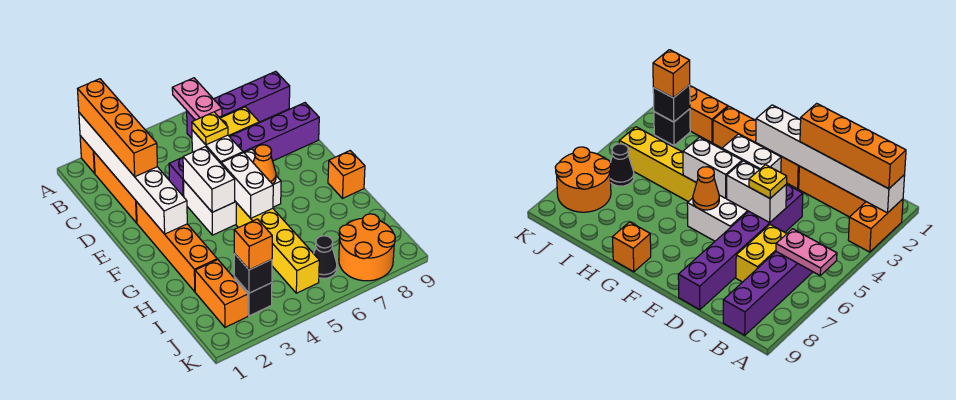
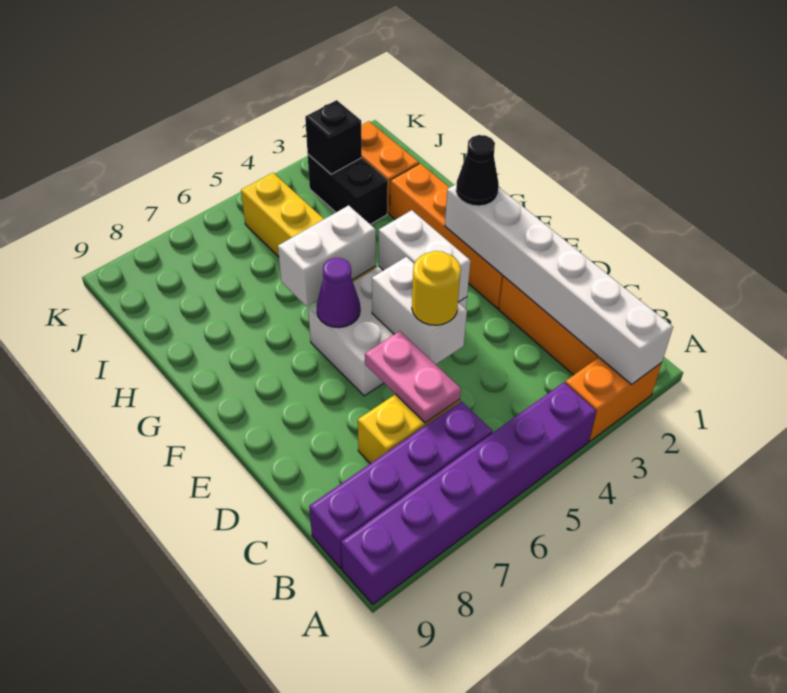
orange brick A2:D2 level 3 -> none
pink plate A6:B6 level 2 -> pink plate C6:D6 level 2
purple brick D4:D9 level 1 -> purple brick A4:A9 level 1
yellow plate D5 level 3 -> yellow round brick D5 level 3
white brick F5:G5 level 2 -> white brick G5:G6 level 2
orange cone F6 level 2 -> purple cone F6 level 2
orange brick G9 level 1 -> none
black brick J3 level 1 -> black brick I3:J3 level 1
orange brick J3 level 3 -> none
black cone J6 level 1 -> black cone F2 level 3
orange round brick J7:K8 level 1 -> none

